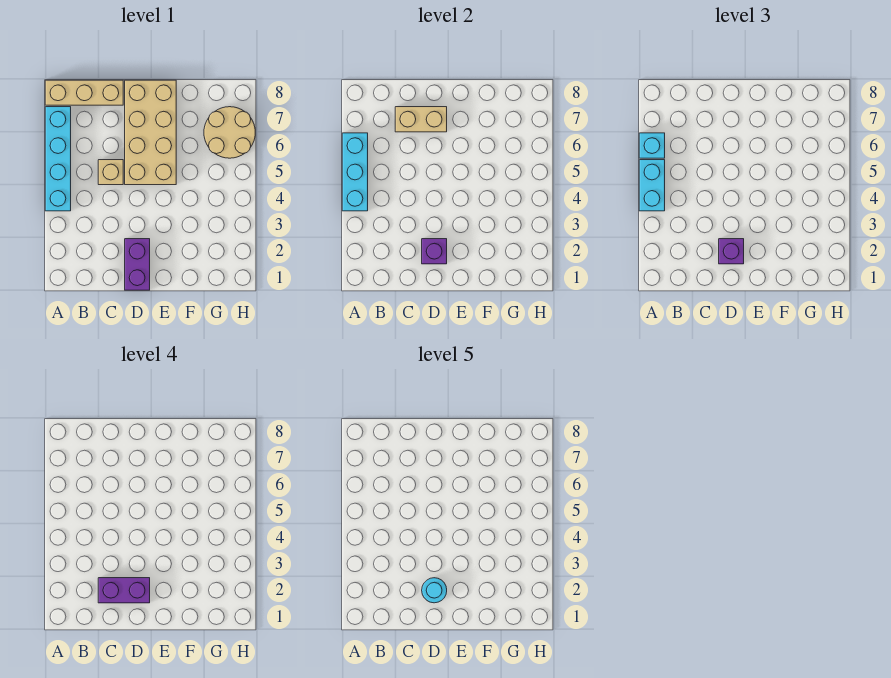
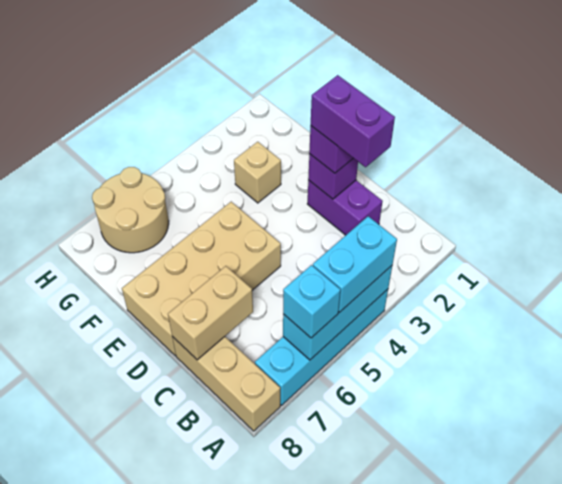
tan brick C5 level 1 -> tan brick F3 level 1
tan brick C7:D7 level 2 -> tan brick C7:C8 level 2
purple brick D1:D2 level 1 -> purple brick C2:D2 level 1
cyan round brick D2 level 5 -> none

